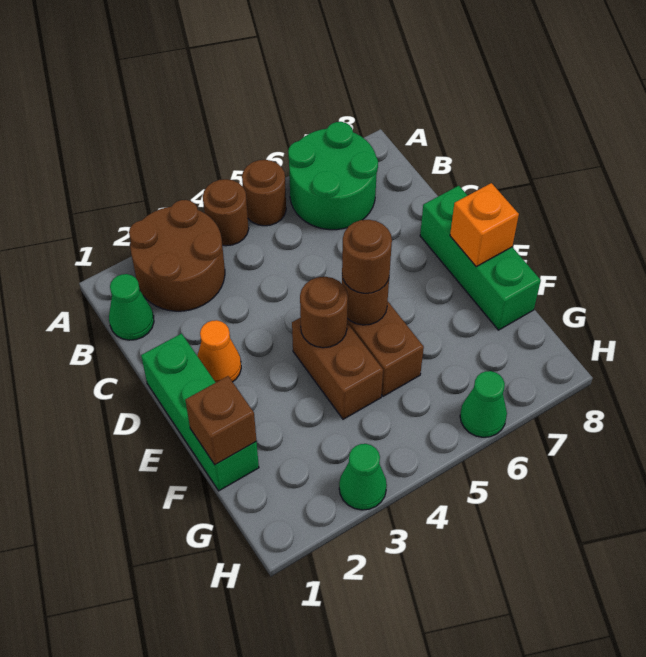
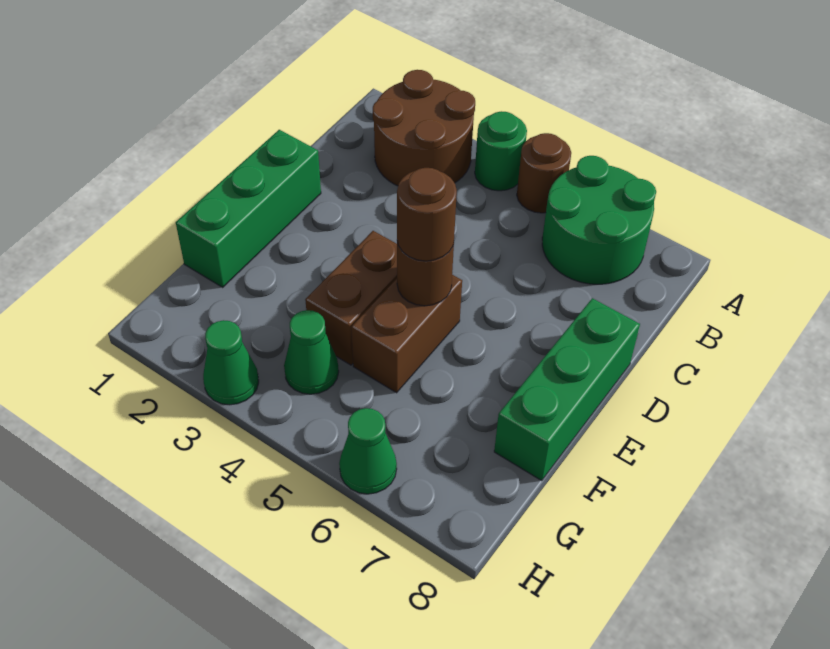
brown round brick A4 level 1 -> green round brick A4 level 1
green cone B1 level 1 -> green cone G4 level 1
orange cone D2 level 1 -> none
brown round brick E4 level 2 -> none
orange brick E8 level 2 -> none
brown brick F1 level 2 -> none

